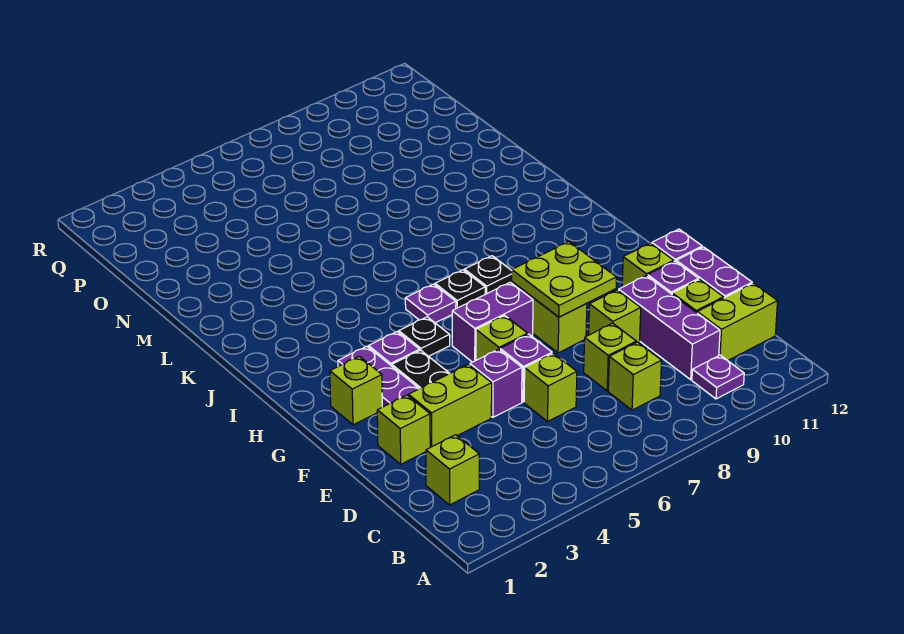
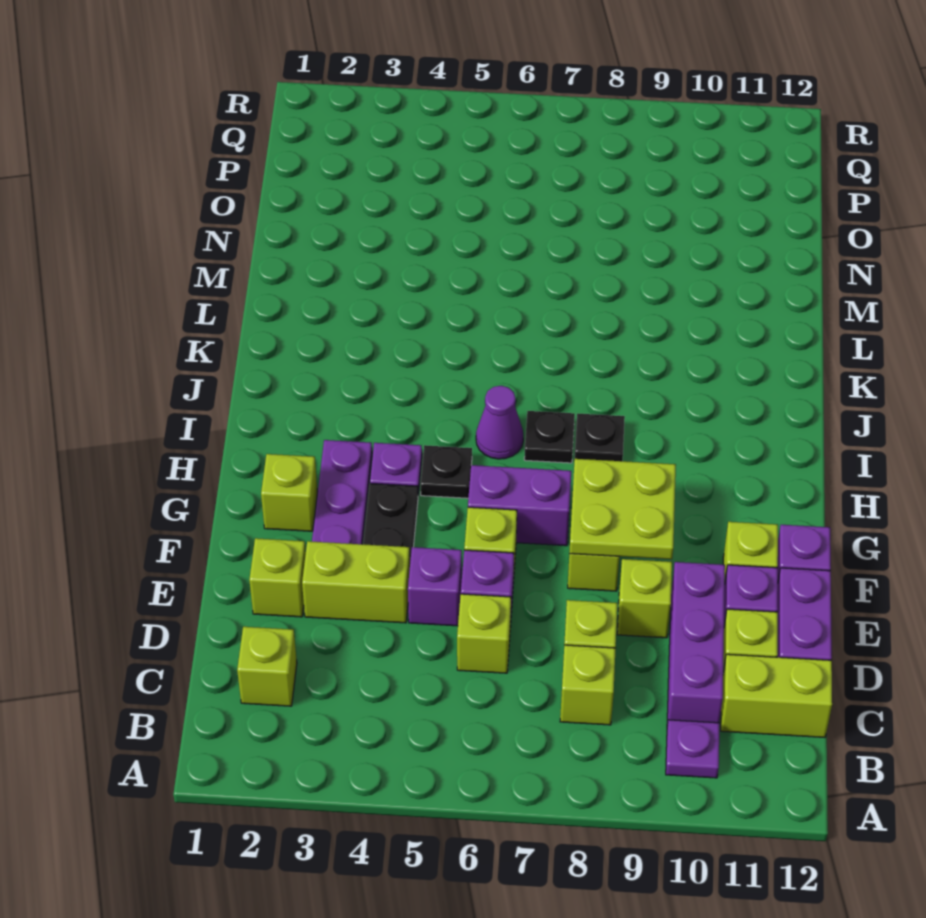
purple plate I6 level 1 -> purple cone I6 level 1

